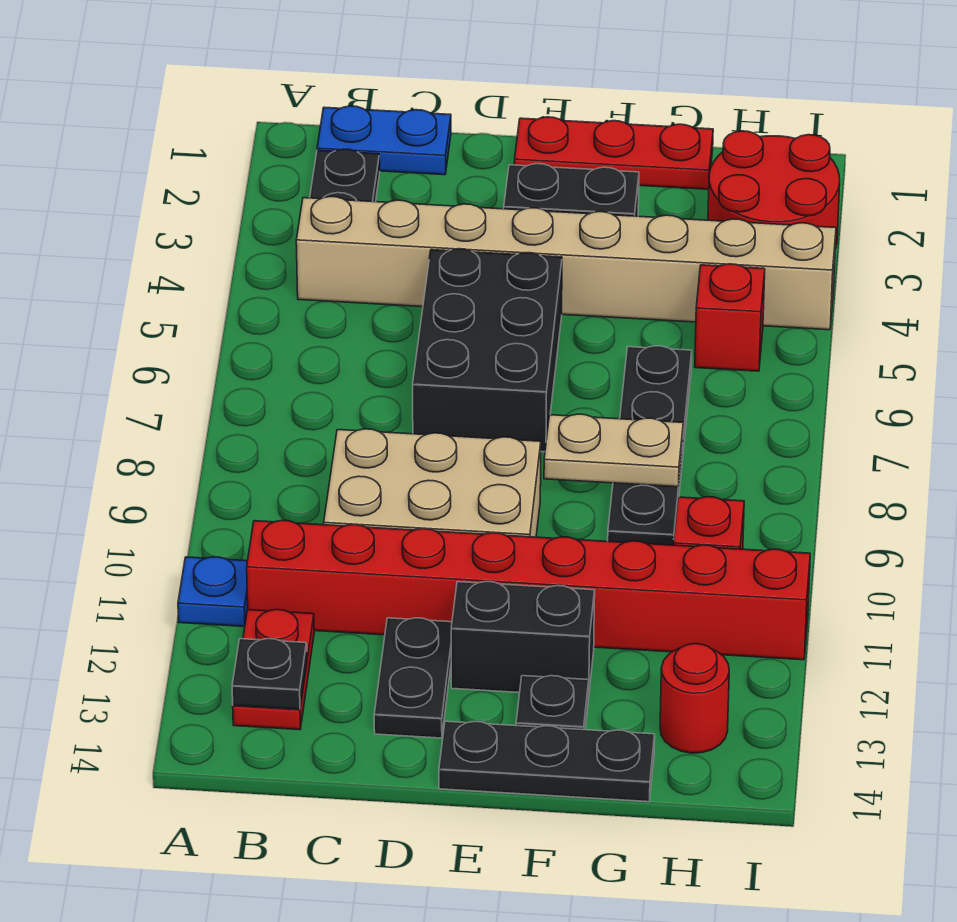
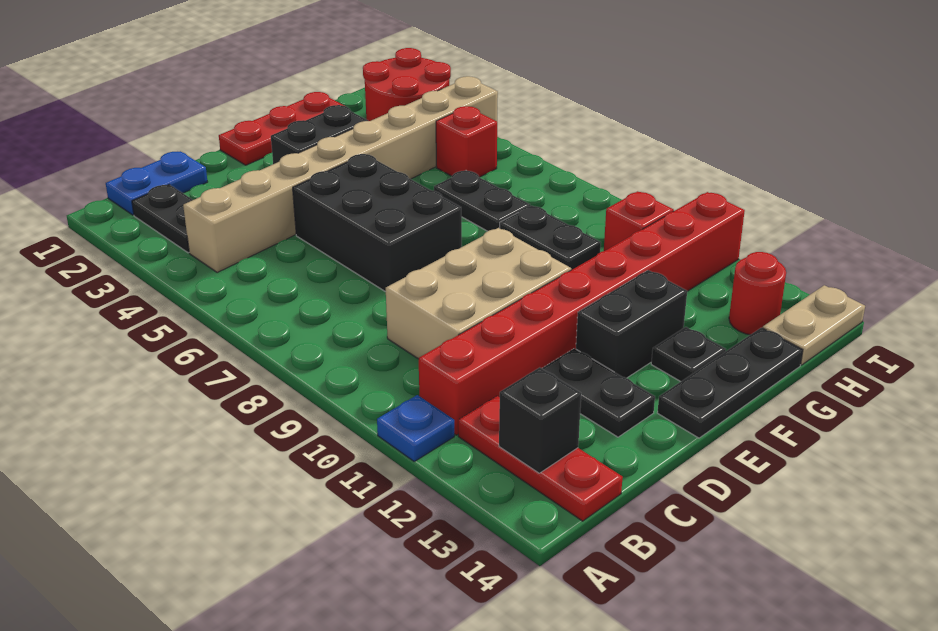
red plate B12:B13 level 1 -> red plate B12:B14 level 1
black plate B13 level 2 -> black brick B13 level 2
tan plate F8:G8 level 2 -> tan plate H14:I14 level 1

